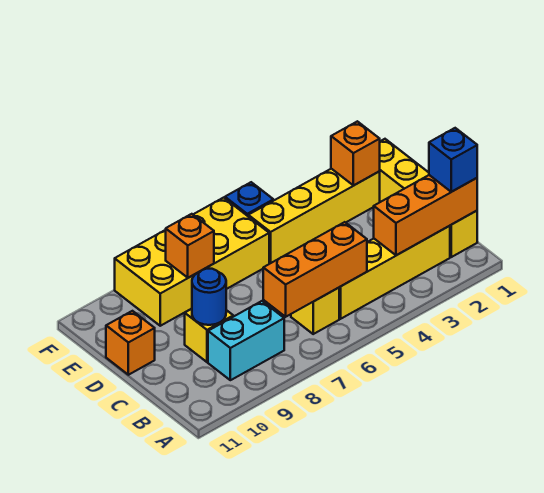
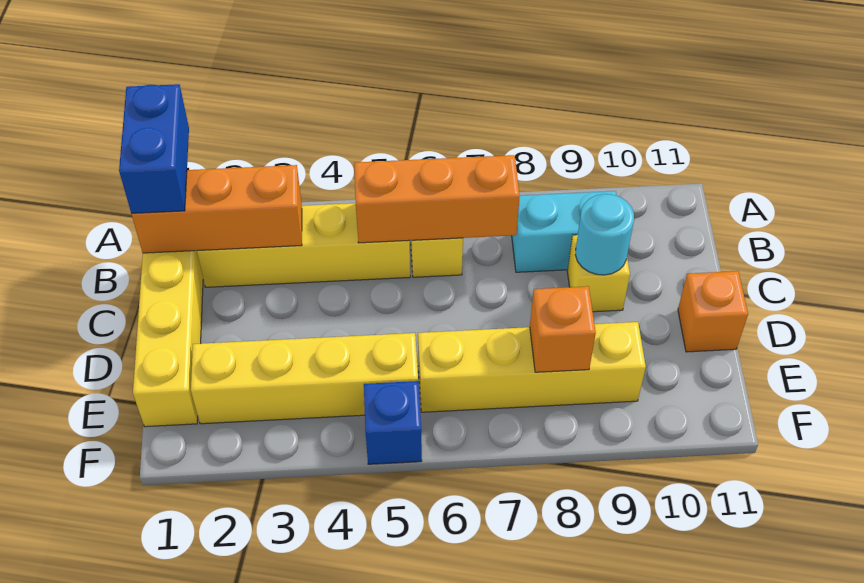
blue brick B1 level 3 -> blue brick A1:B1 level 3
blue round brick C9 level 2 -> cyan round brick C9 level 2
orange brick E2 level 2 -> none
yellow brick E6:F9 level 1 -> yellow brick E6:E9 level 1

